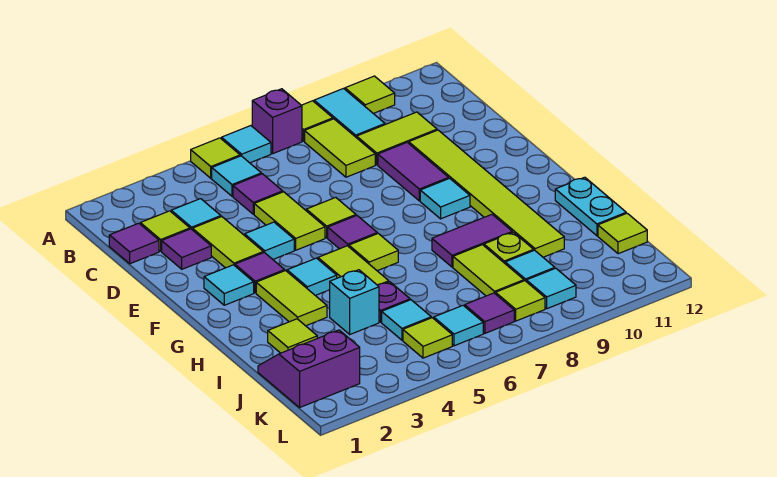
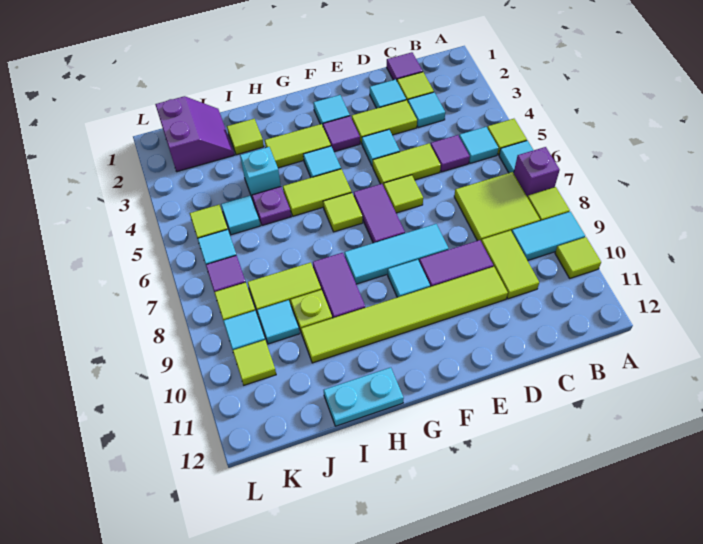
lime tile B8:C8 level 1 -> lime tile B7:C8 level 1
purple tile D2 level 1 -> cyan tile D2 level 1
none -> cyan tile E8:G8 level 1
purple tile F6 level 1 -> purple tile F6:F7 level 1
lime tile J12 level 1 -> lime tile K10 level 1

